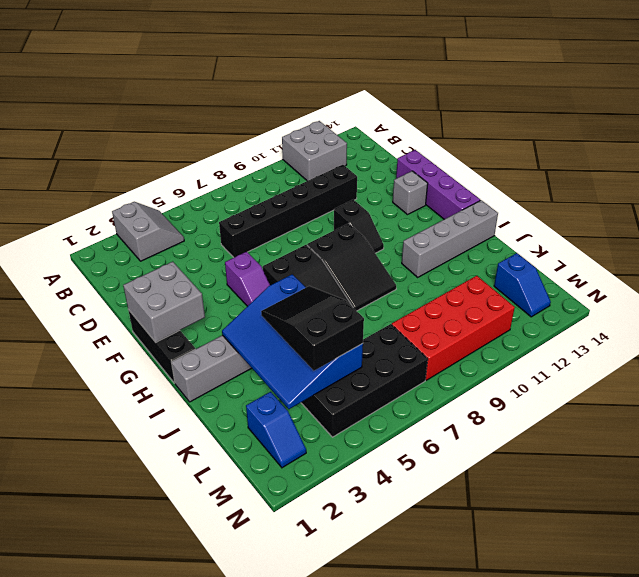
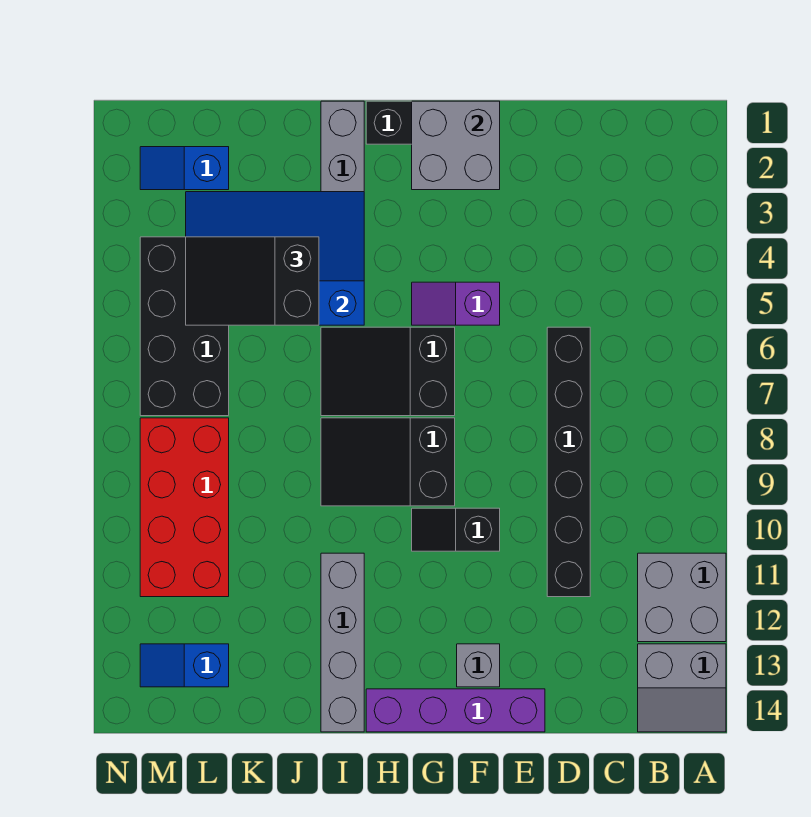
grey slope A3:B4 level 1 top 3 -> grey slope A13:B14 level 1 top 13
black slope J4:L5 level 3 top L -> black slope J4:L5 level 3 top J

